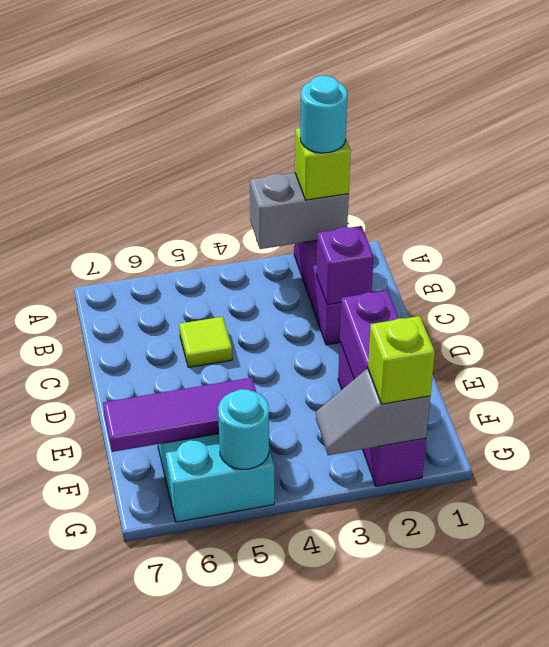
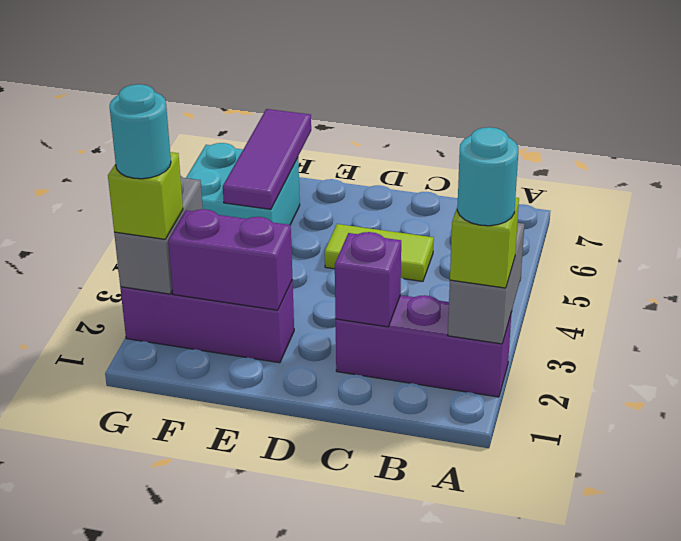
lime tile C5 level 1 -> lime tile C5:D5 level 1
grey slope G2:G3 level 2 top 2 -> grey brick G2:G3 level 2
cyan round brick G5 level 2 -> cyan round brick G2 level 4

